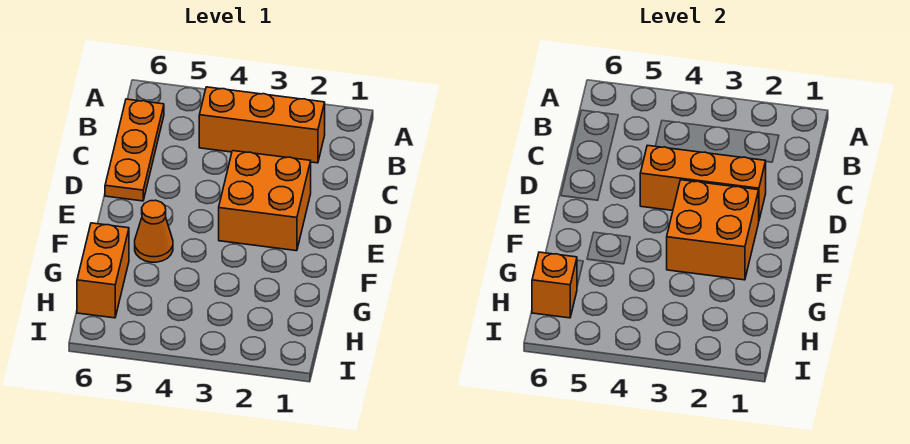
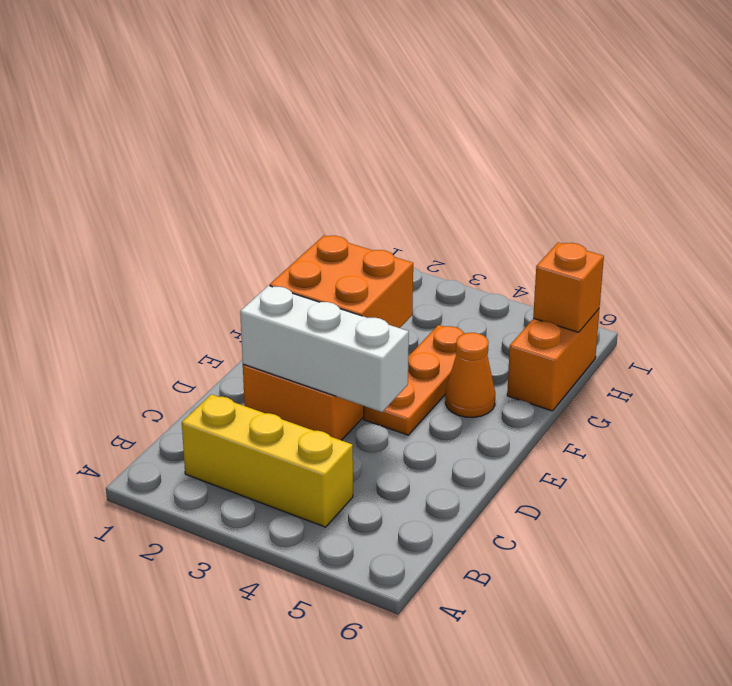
orange brick B2:B4 level 1 -> yellow brick B2:B4 level 1
orange plate B6:D6 level 1 -> orange plate E4:G4 level 1
orange brick D2:D4 level 2 -> white brick D2:D4 level 2

